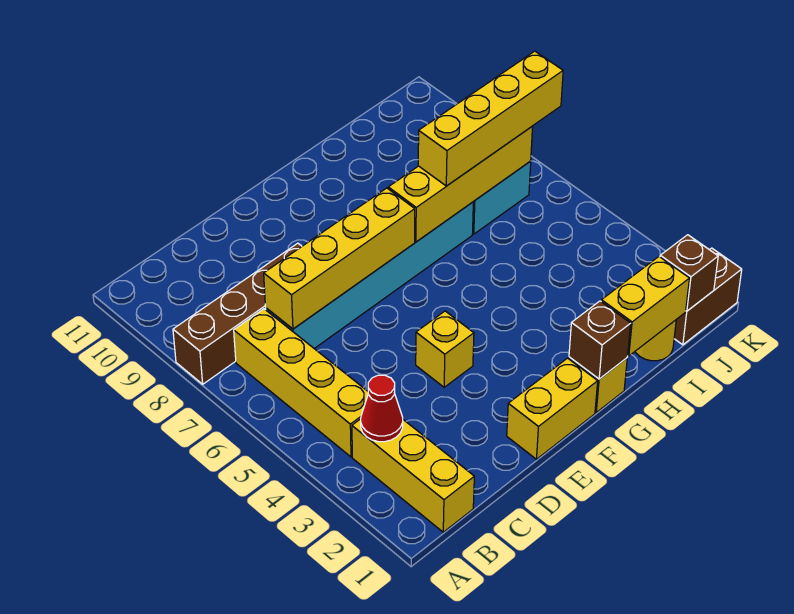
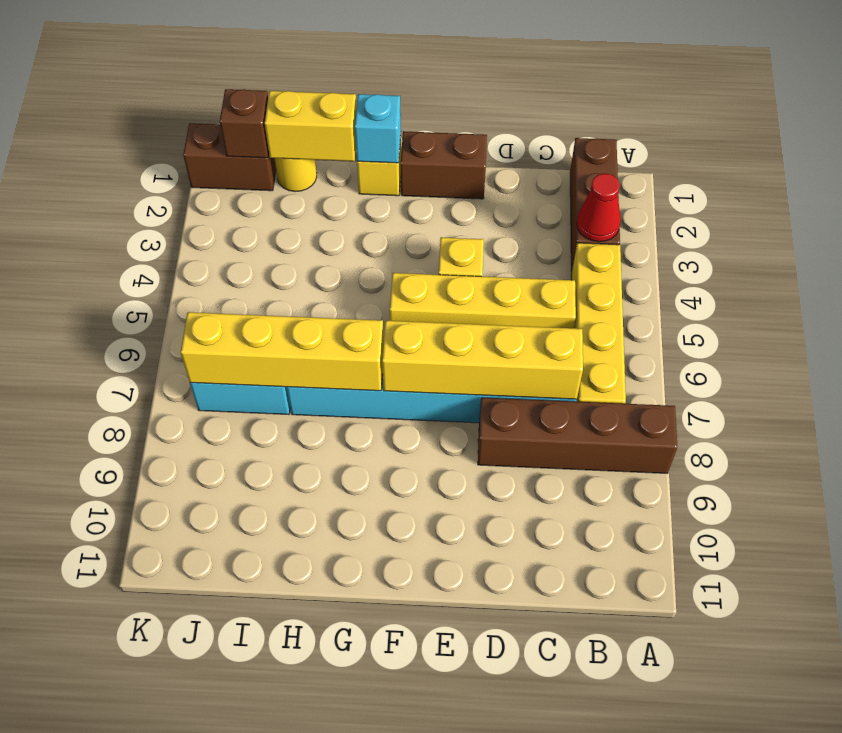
yellow brick B1:B3 level 1 -> brown brick B1:B3 level 1
yellow brick E1:F1 level 1 -> brown brick E1:F1 level 1
brown brick G1 level 2 -> cyan brick G1 level 2
yellow brick H7:K7 level 3 -> yellow brick C5:F5 level 1

